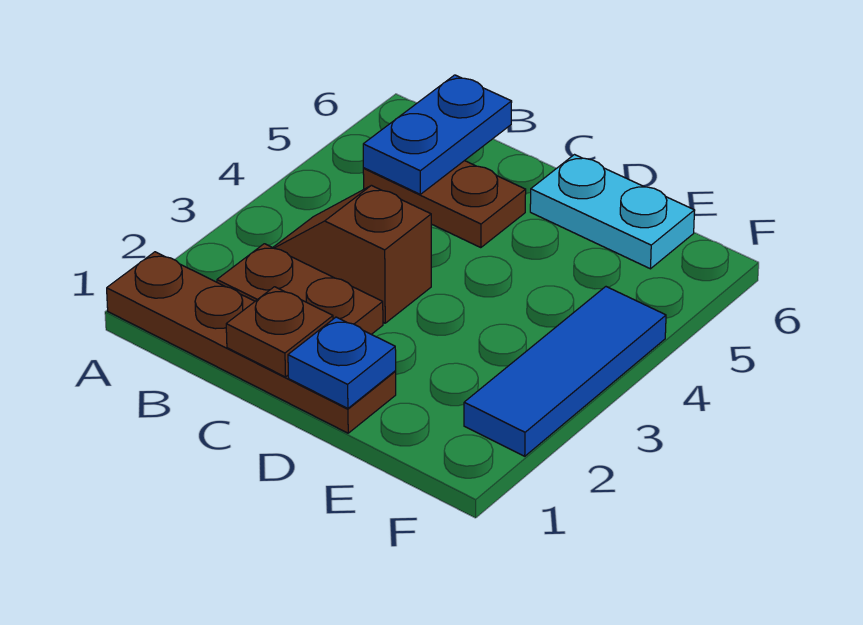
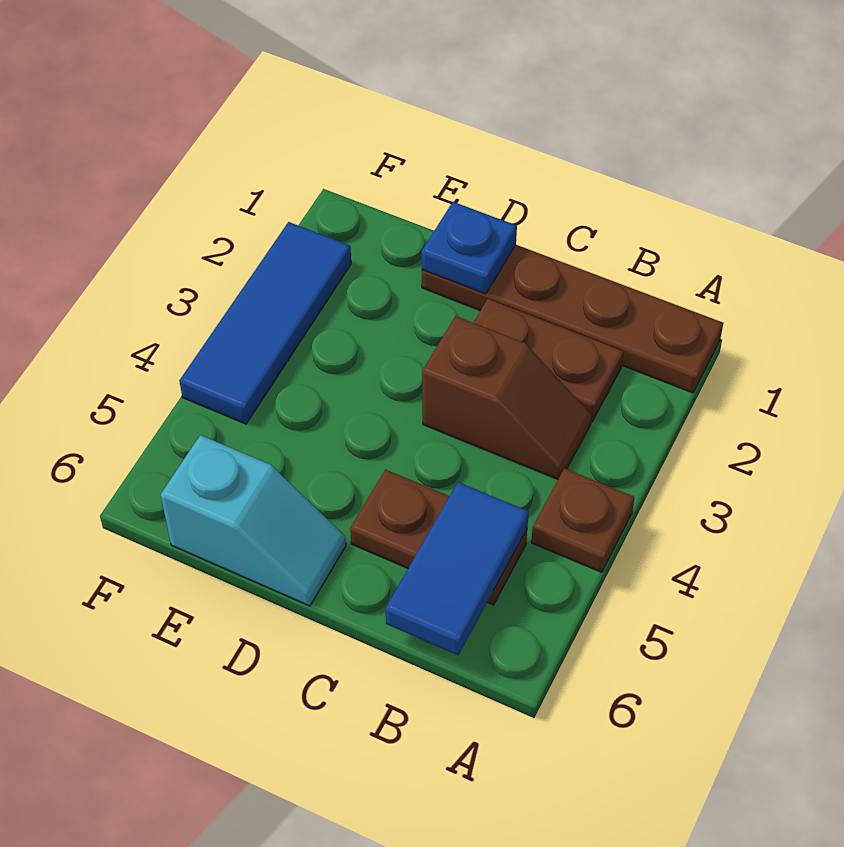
blue plate B5:B6 level 2 -> blue tile B5:B6 level 2
brown plate C1 level 2 -> brown plate A4 level 1
cyan plate D6:E6 level 1 -> cyan slope D6:E6 level 1 top E

